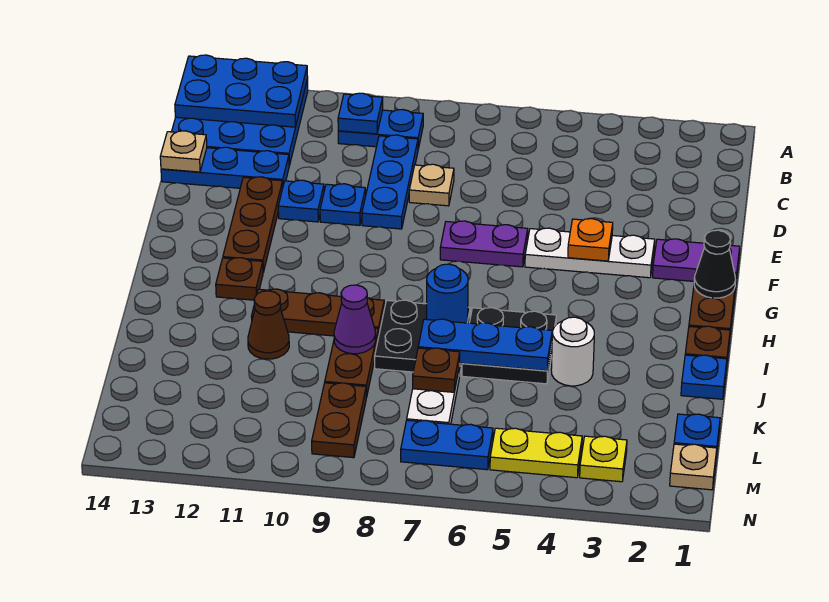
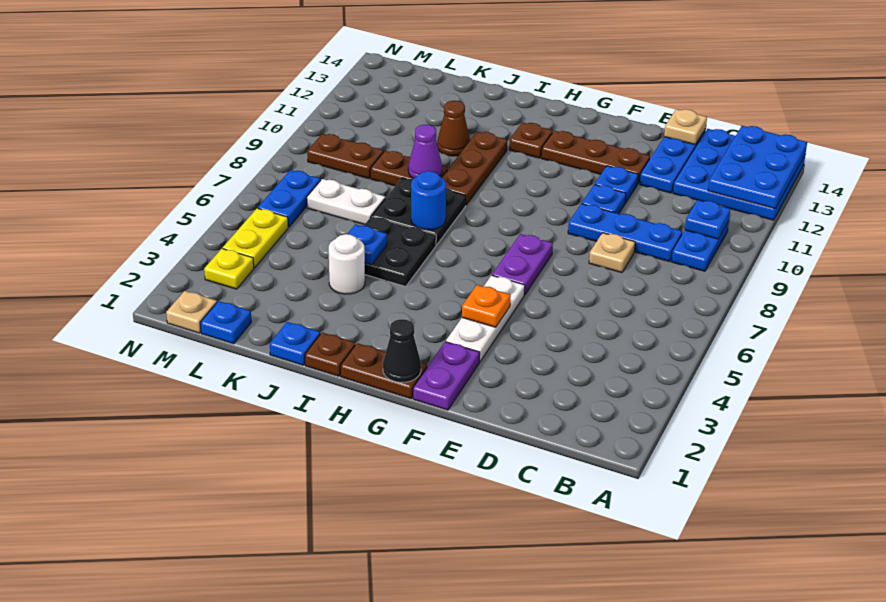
blue plate J5:J7 level 2 -> blue plate J5 level 2
brown plate K7 level 2 -> none

